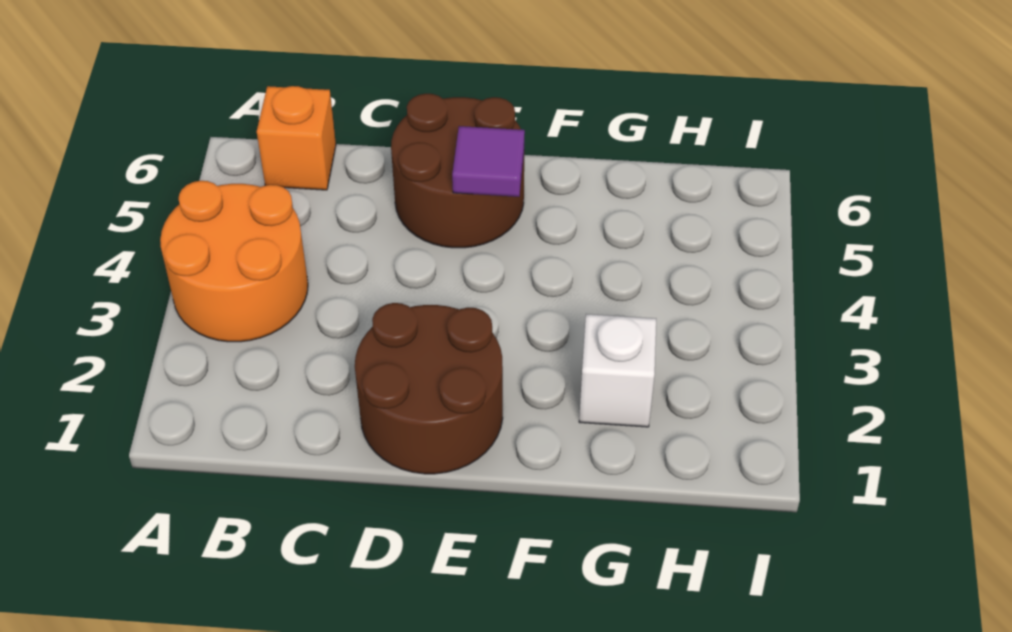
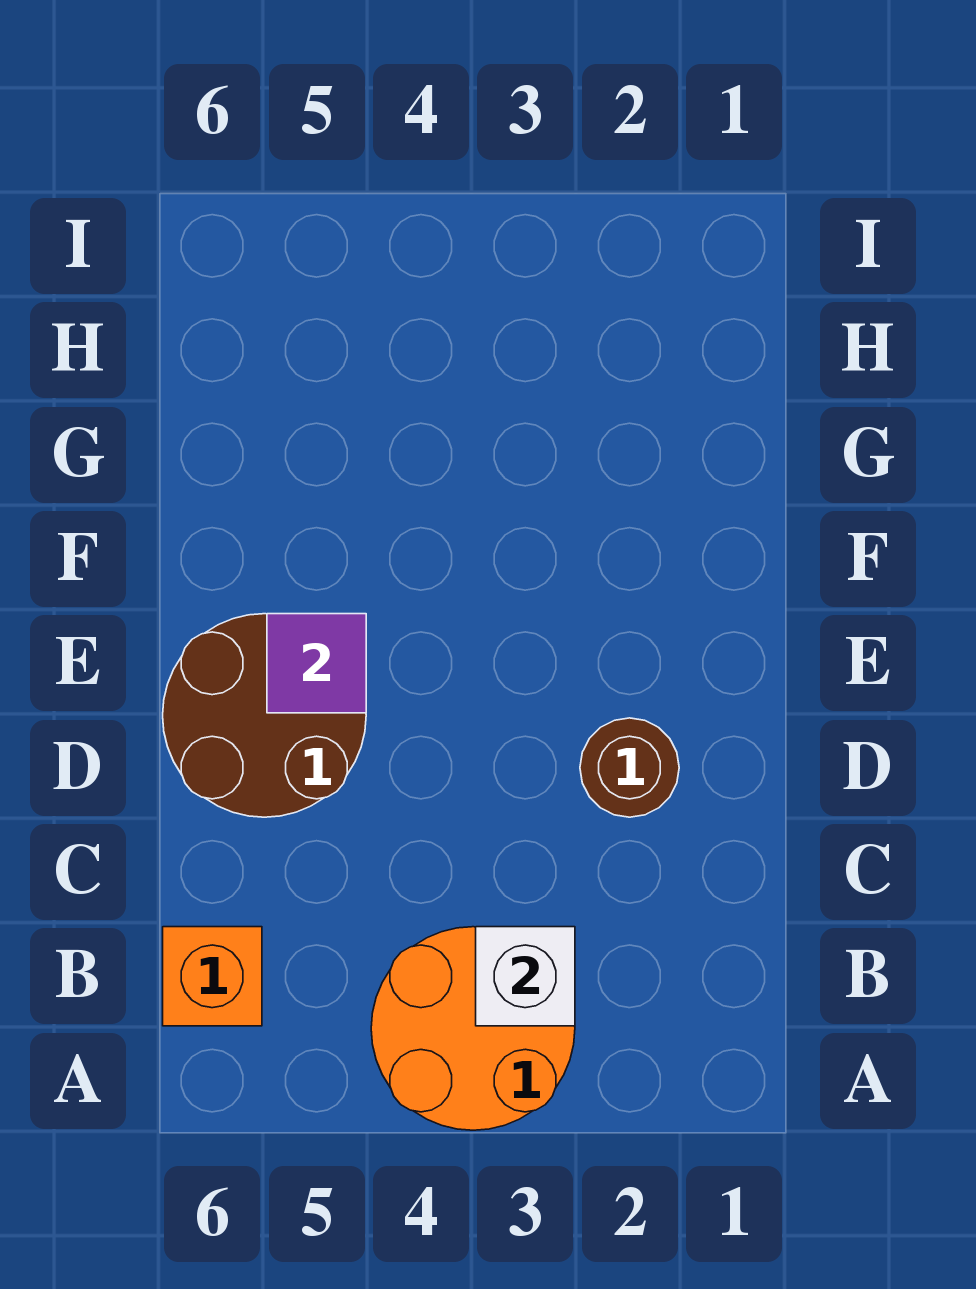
brown round brick D1:E2 level 1 -> brown round brick D2 level 1
white brick G2 level 1 -> white brick B3 level 2

